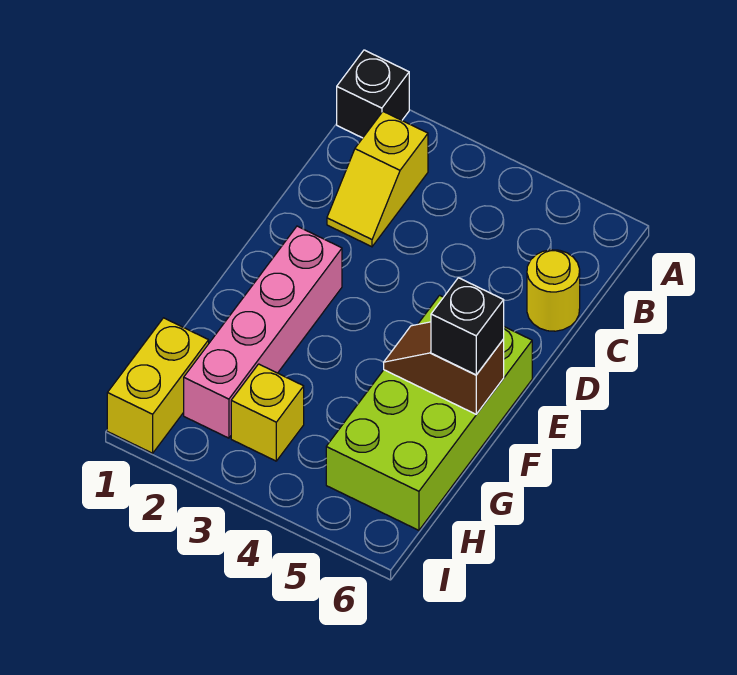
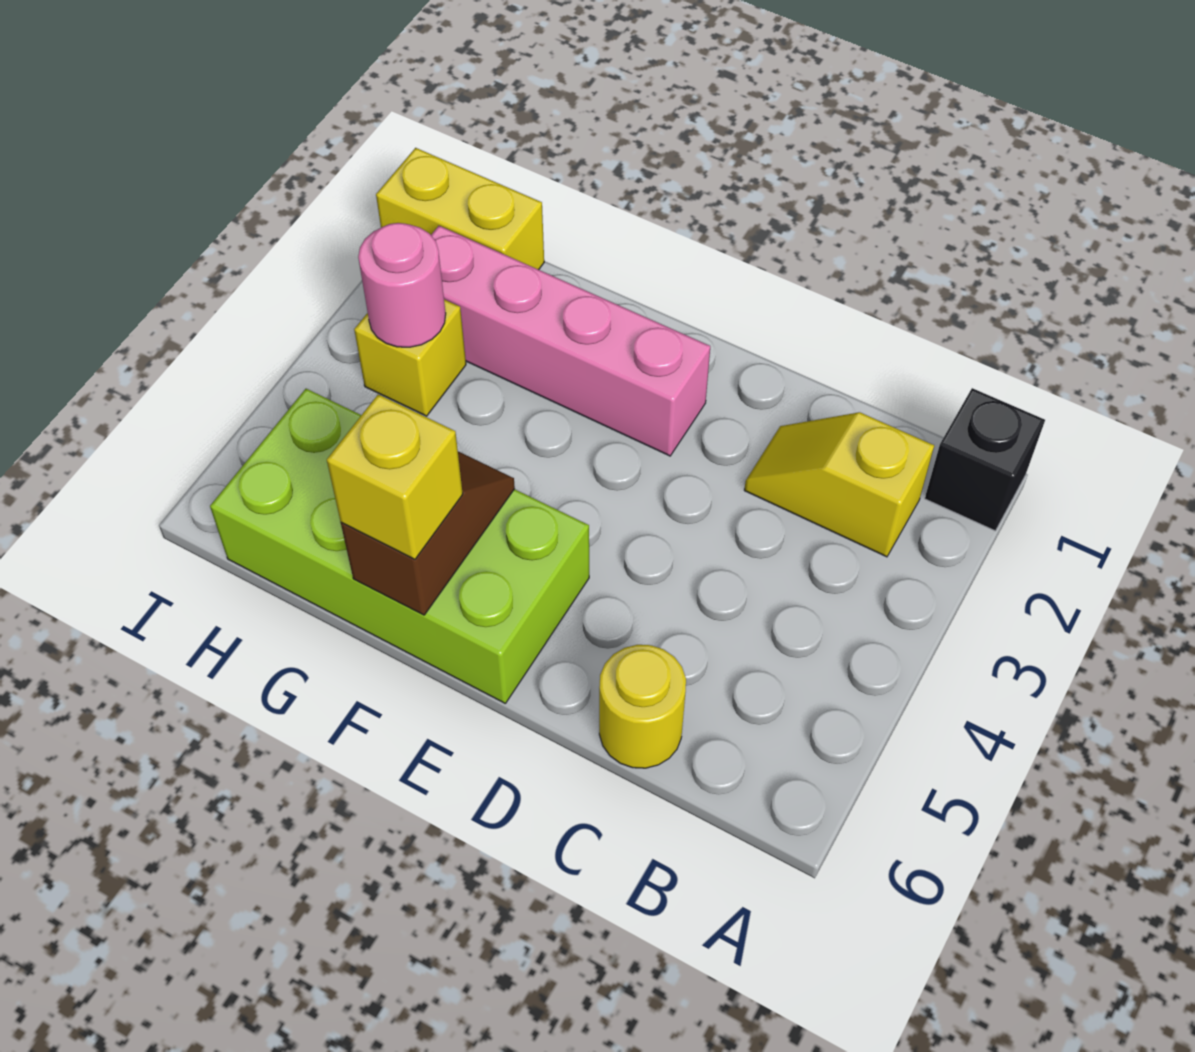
black brick F6 level 3 -> yellow brick F6 level 3
none -> pink round brick H3 level 2

